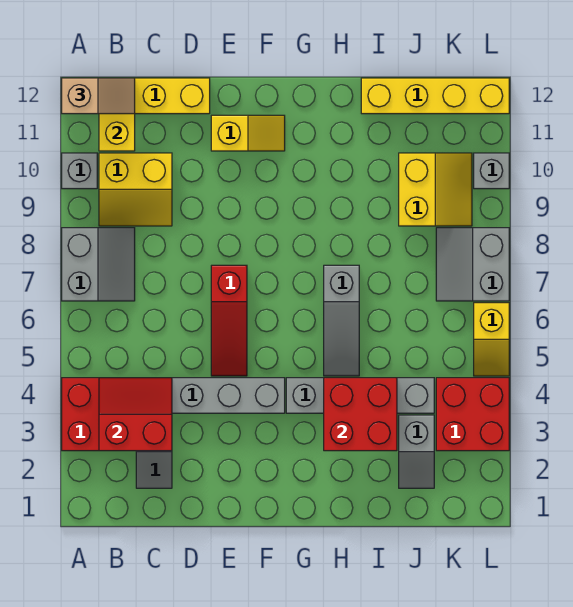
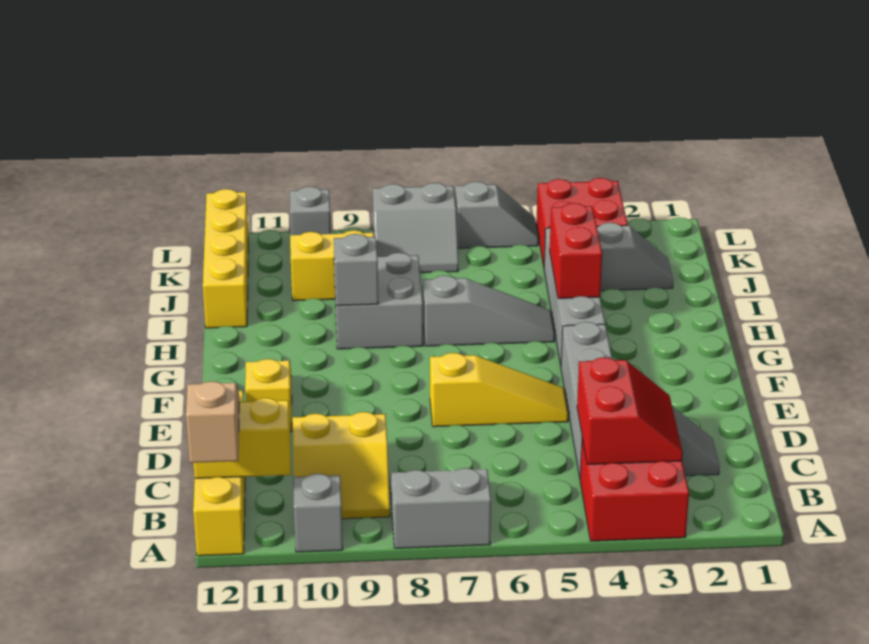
red slope B3:C4 level 2 top 3 -> red slope B3:C4 level 2 top 4
yellow slope B9:C10 level 1 top 10 -> yellow slope B9:C10 level 1 top C
red slope E5:E7 level 1 top 7 -> yellow slope E5:E7 level 1 top 7
red brick H3:I4 level 2 -> red brick H4:I4 level 2
none -> grey brick H8:I9 level 1
none -> grey brick H9 level 2
yellow slope L5:L6 level 1 top 6 -> grey slope L5:L6 level 1 top 6

